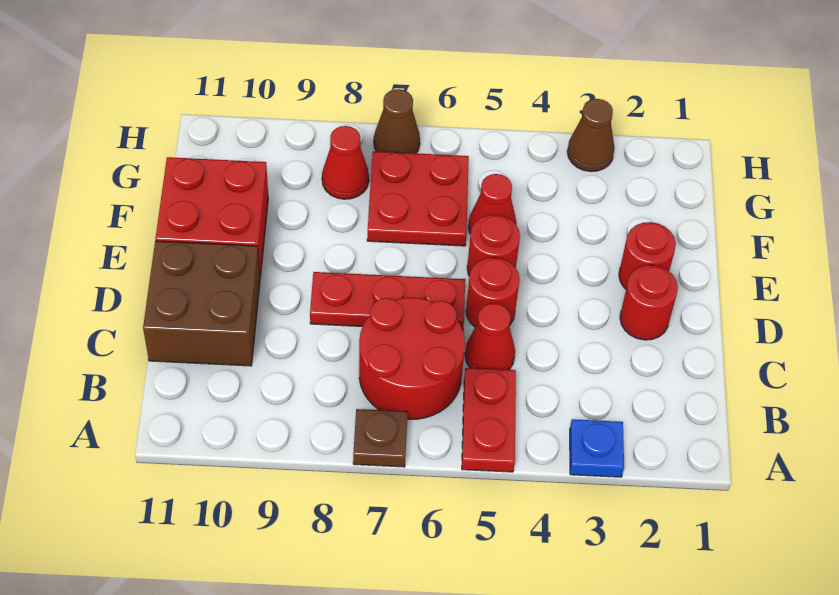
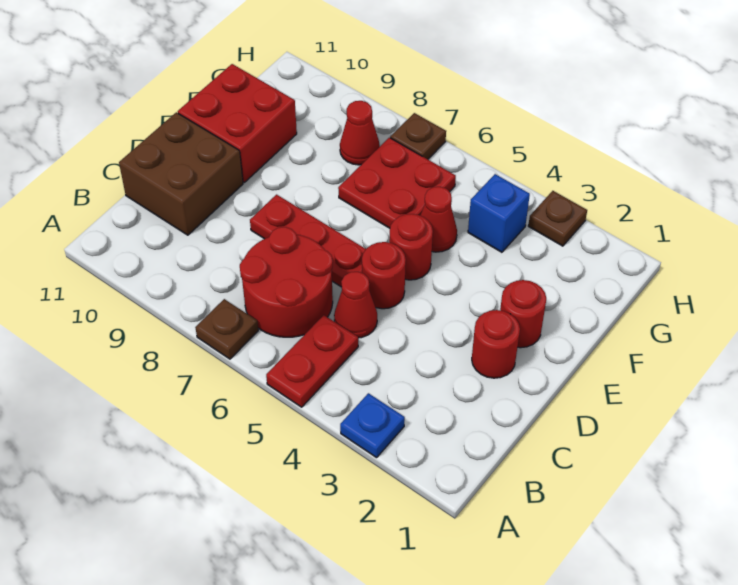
none -> blue brick G4 level 1
brown cone H3 level 1 -> brown plate H3 level 1
brown cone H7 level 1 -> brown plate H7 level 1

